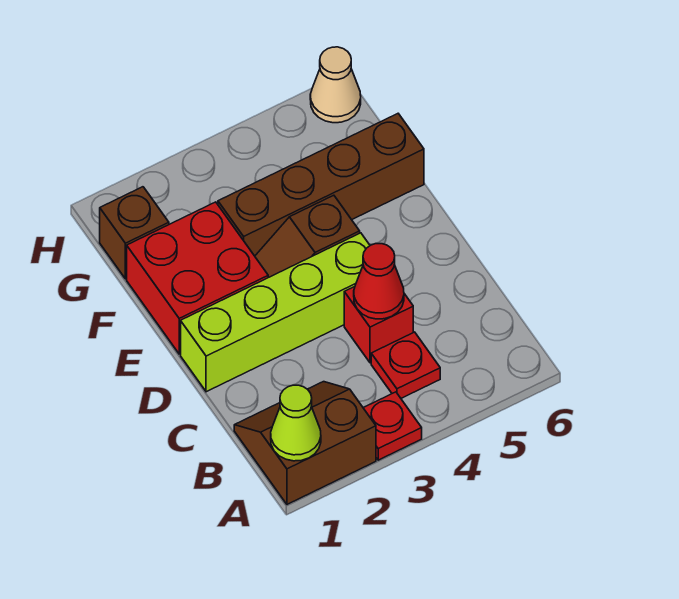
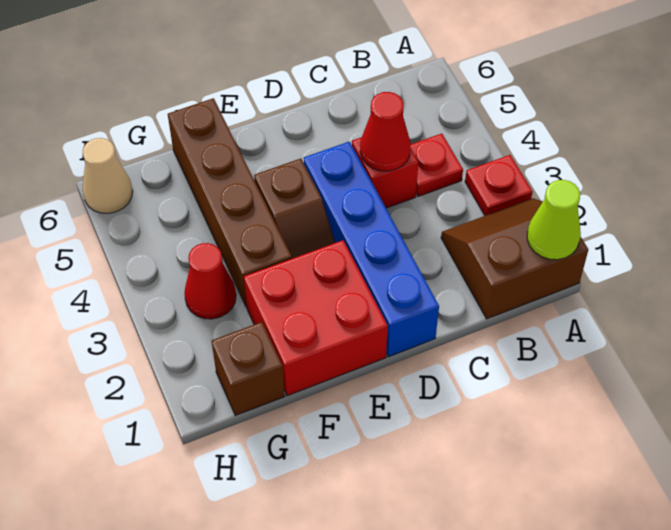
brown slope A1:B2 level 1 top A -> brown slope A1:B2 level 1 top 1
lime brick D1:D4 level 1 -> blue brick D1:D4 level 1
none -> red cone G3 level 1

